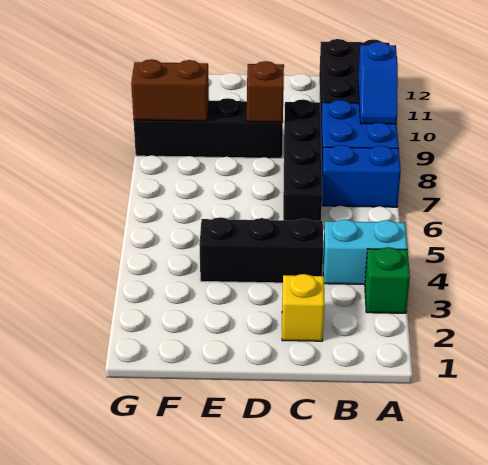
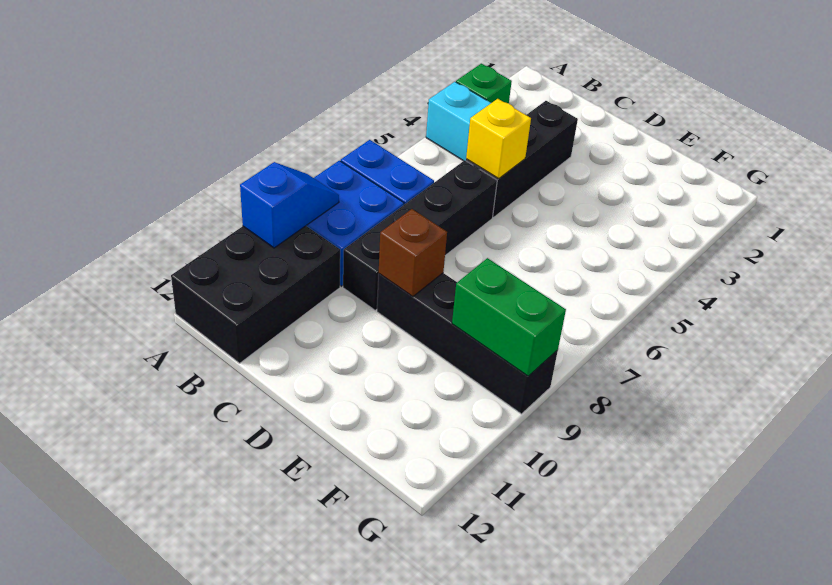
yellow brick C2 level 1 -> yellow brick C5 level 2
black brick C4:E4 level 1 -> black brick C3:C5 level 1
brown brick F9:G9 level 2 -> green brick F9:G9 level 2

